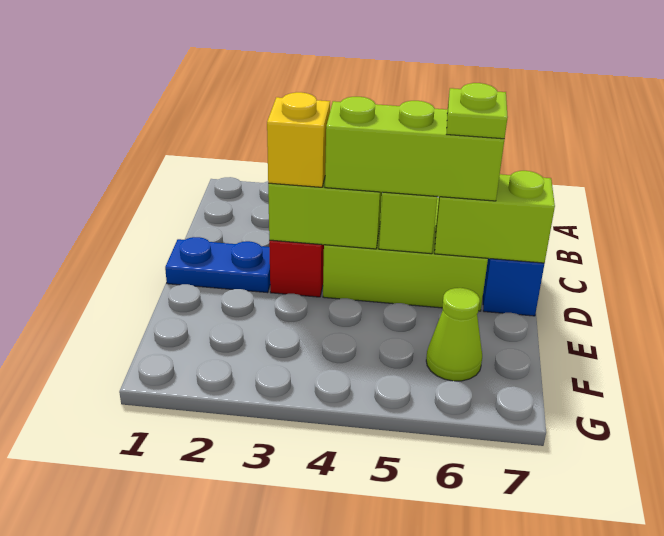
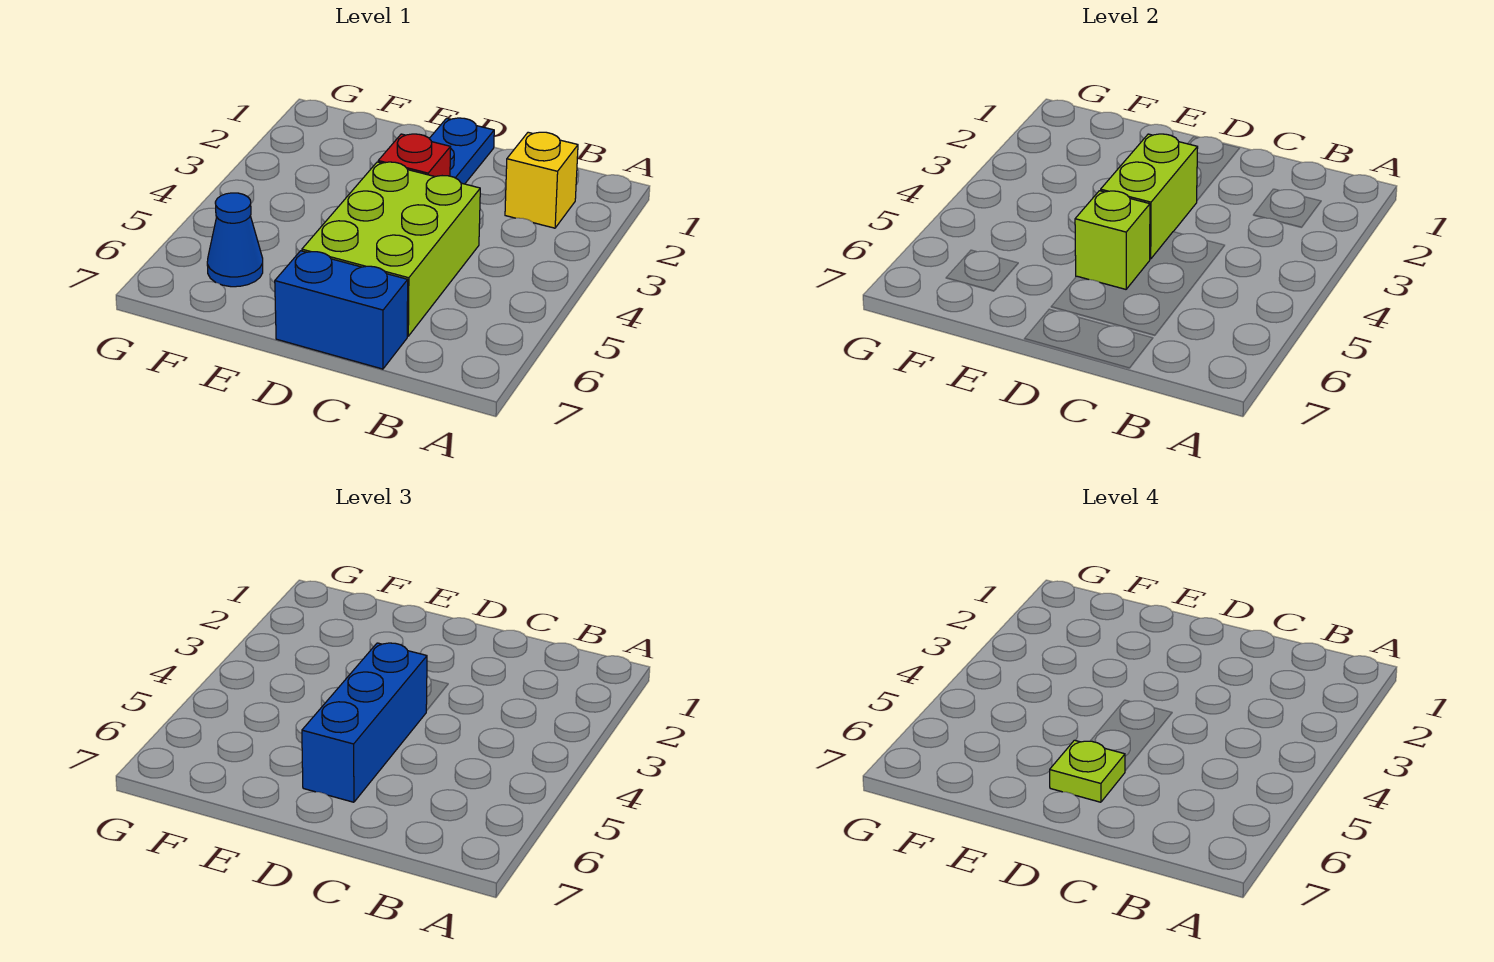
yellow brick D3 level 3 -> yellow brick B2 level 1
lime brick D4:D6 level 3 -> blue brick D4:D6 level 3
lime brick D6:D7 level 2 -> none
lime cone F6 level 1 -> blue cone F6 level 1

